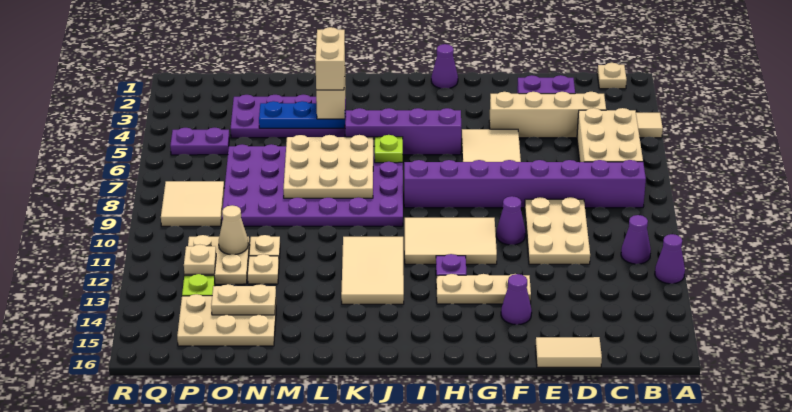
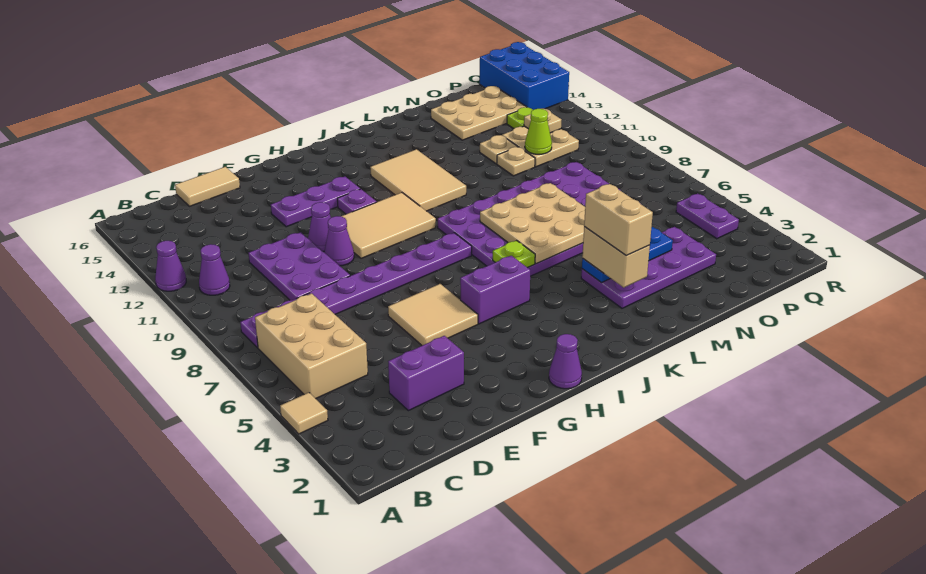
tan plate B1 level 1 -> none
purple brick B8:I8 level 1 -> purple plate B8:I8 level 1
tan brick C4:F4 level 1 -> none
tan plate D9:E11 level 1 -> purple plate D9:E11 level 1
tan plate F13:H13 level 1 -> purple plate F13:H13 level 1
purple cone F14 level 1 -> purple cone F11 level 1
purple brick H5:K5 level 1 -> purple brick H5:I5 level 1
tan plate N14:O14 level 2 -> none
tan cone O11 level 2 -> lime cone O11 level 2
purple plate P5:Q5 level 1 -> purple plate Q4:Q5 level 1
tan tile P8:Q9 level 1 -> none
none -> blue brick Q14:R16 level 1

